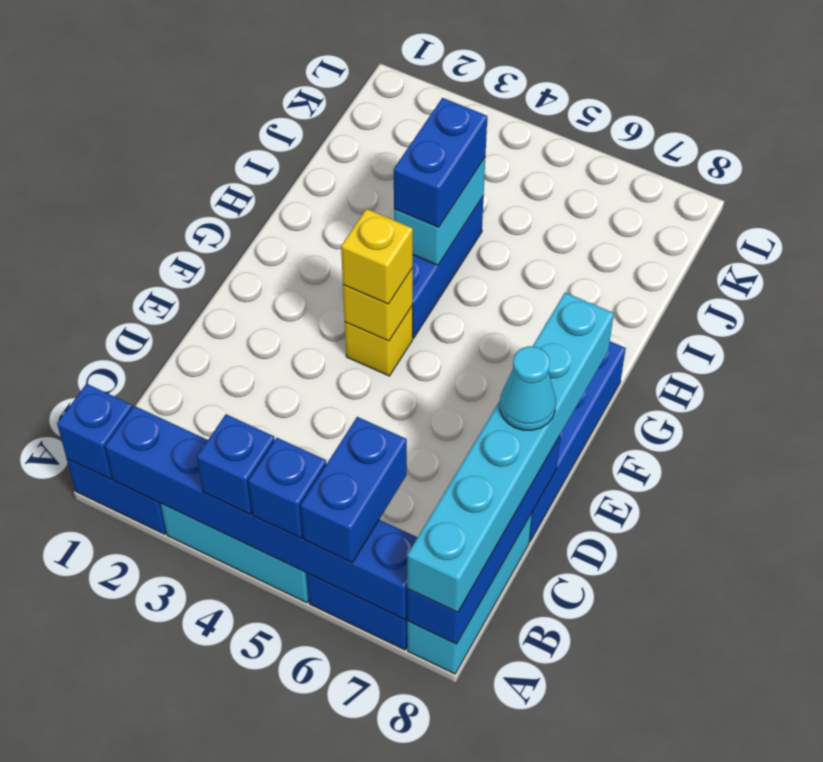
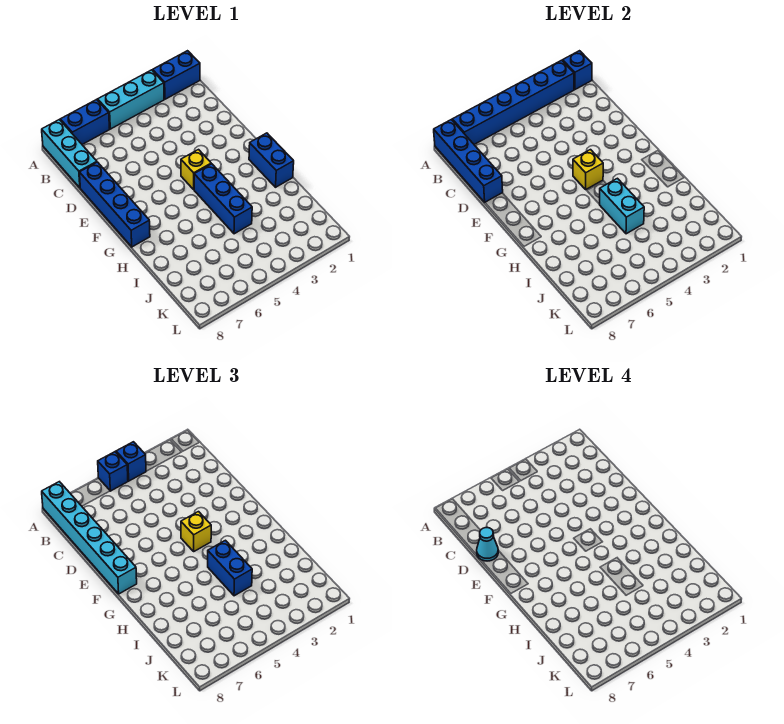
blue brick A6:B6 level 3 -> blue brick G1:H1 level 1

